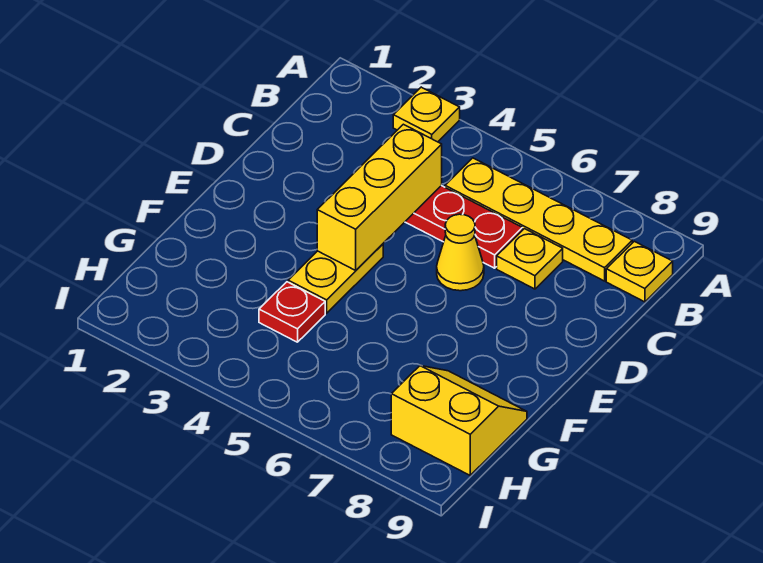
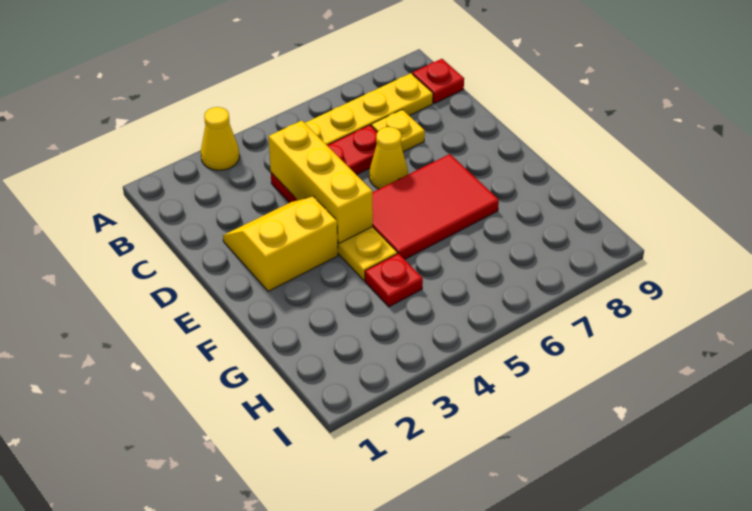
yellow plate A3 level 1 -> yellow cone A3 level 1
yellow plate B9 level 1 -> red plate B9 level 1
none -> red tile E5:F7 level 1
yellow slope G8:H9 level 1 top H -> yellow slope D2:E3 level 1 top E

